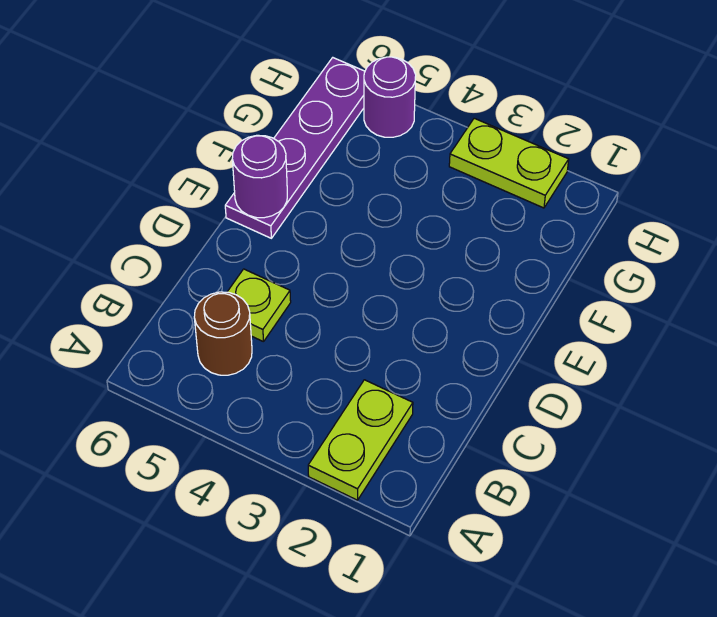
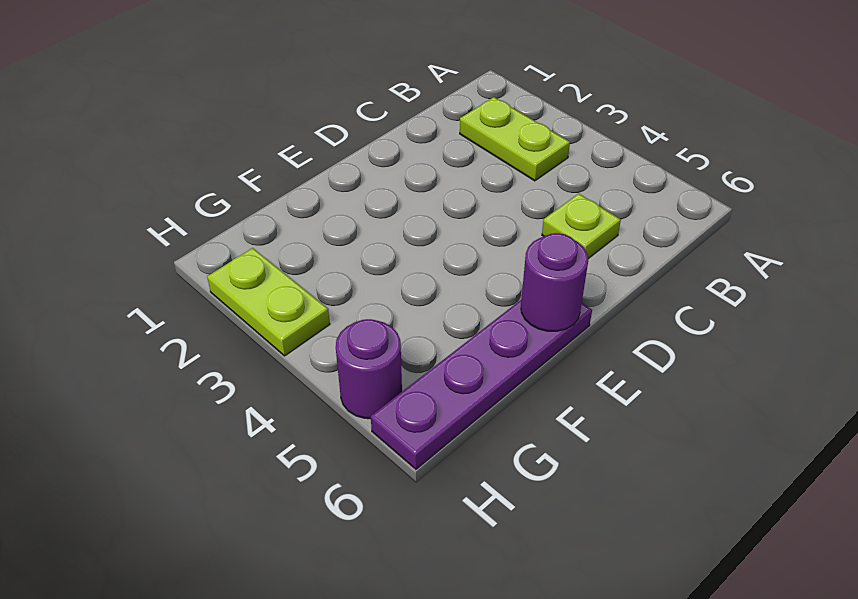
lime plate A2:B2 level 1 -> lime plate B2:B3 level 1
brown round brick B5 level 1 -> none

